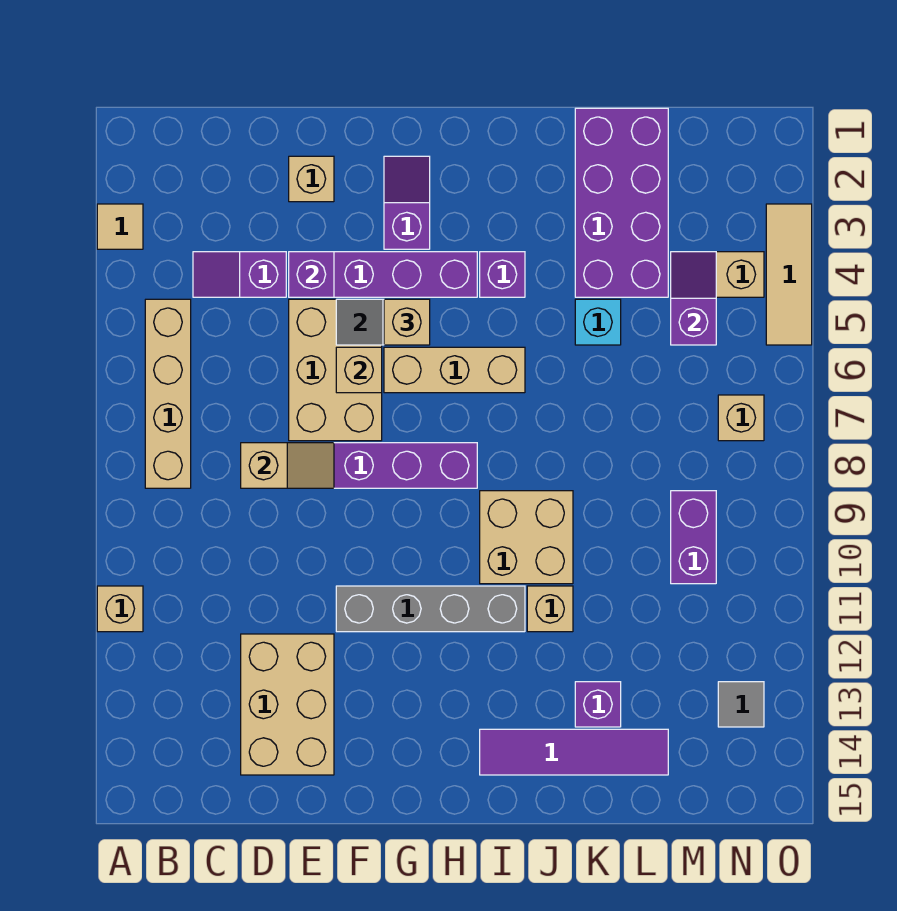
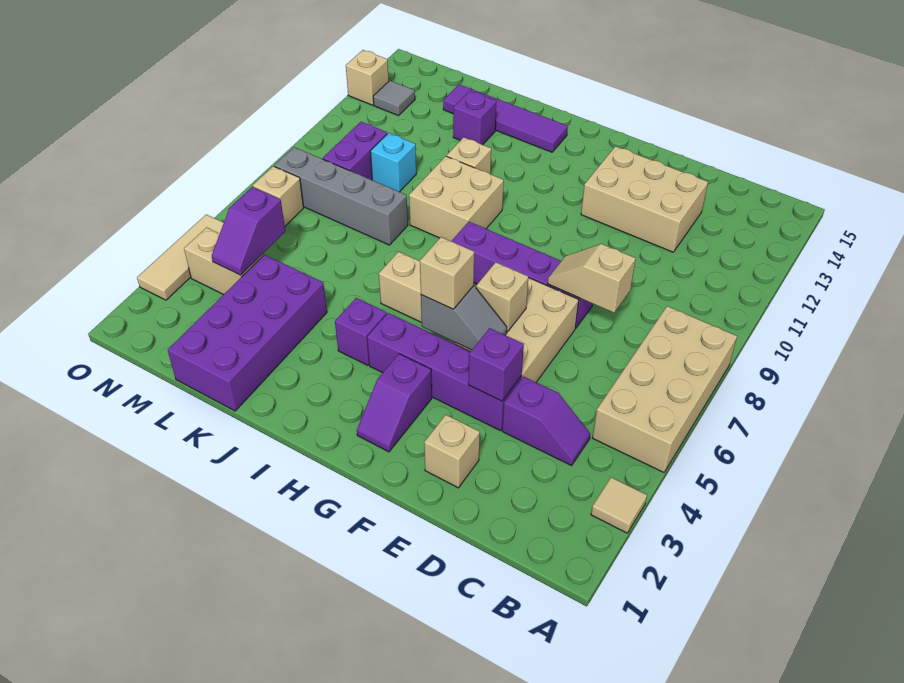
tan brick A11 level 1 -> tan brick O13 level 1
tan brick B5:B8 level 1 -> tan brick A5:B8 level 1
tan brick D12:E14 level 1 -> tan brick D12:F13 level 1
grey brick F11:I11 level 1 -> grey brick K8:N8 level 1
cyan brick K5 level 1 -> cyan brick L10 level 1

